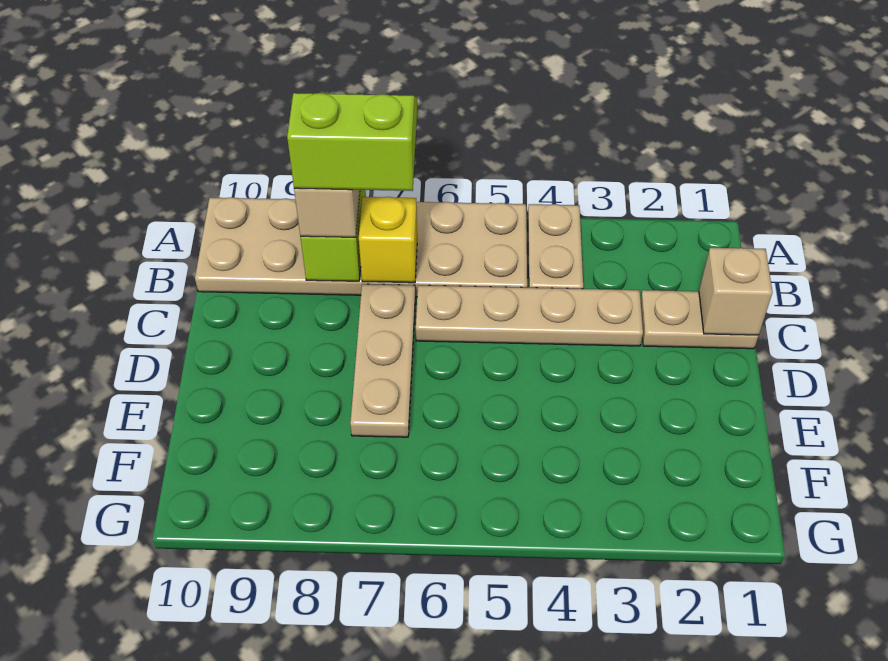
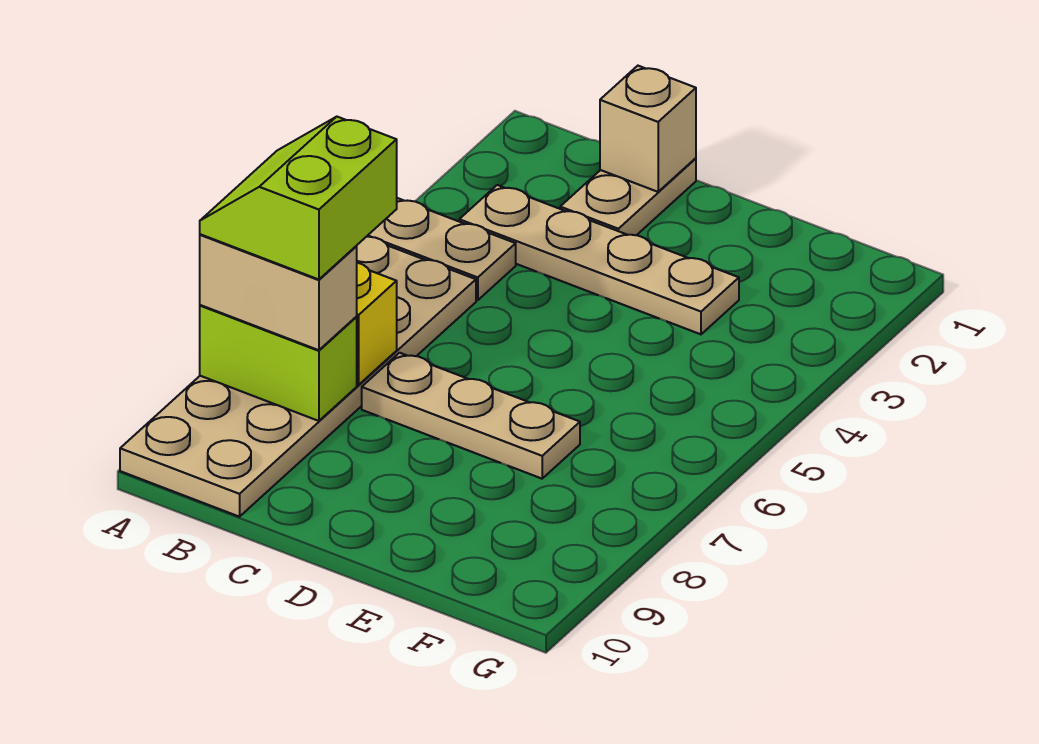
tan plate C3:C6 level 1 -> tan plate B3:E3 level 1

